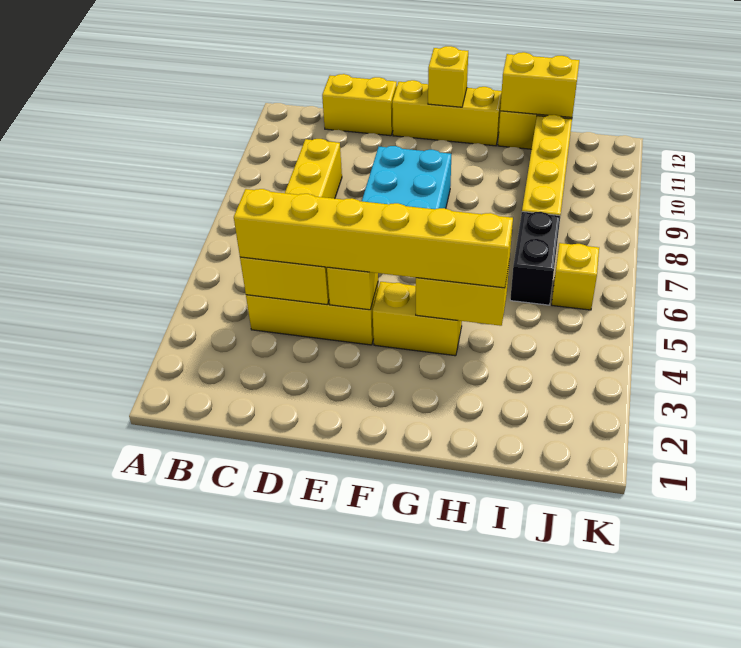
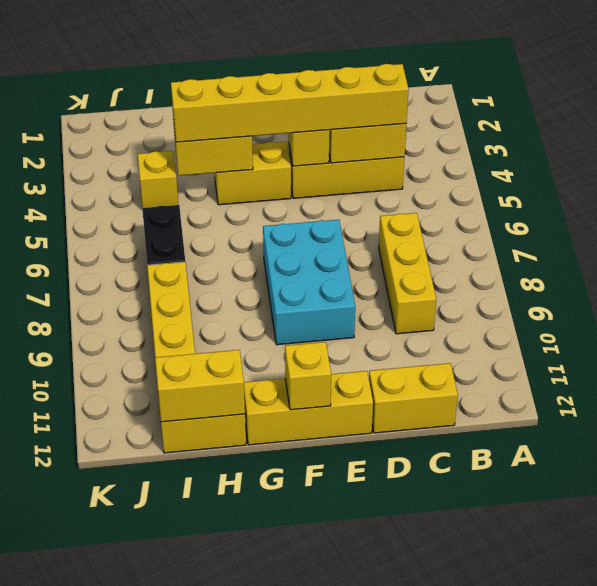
yellow brick J6 level 1 -> yellow brick I4 level 1

